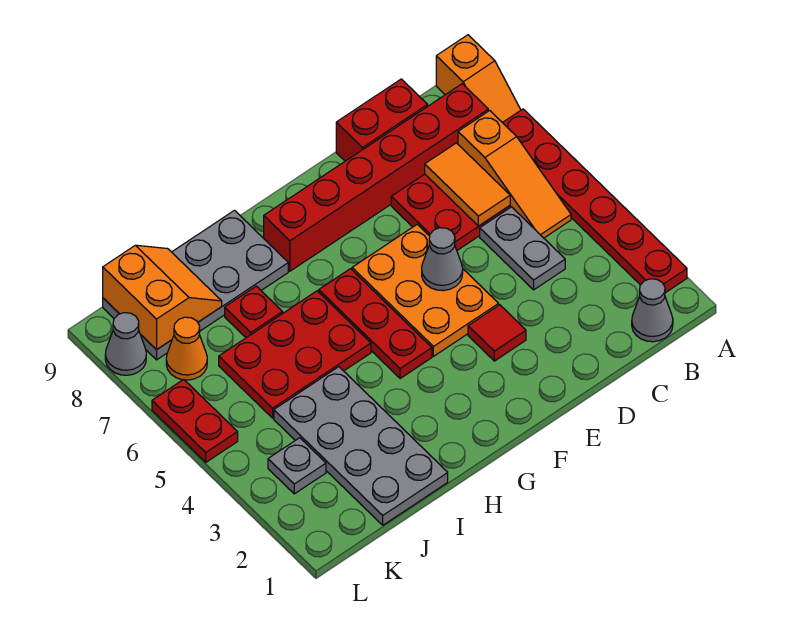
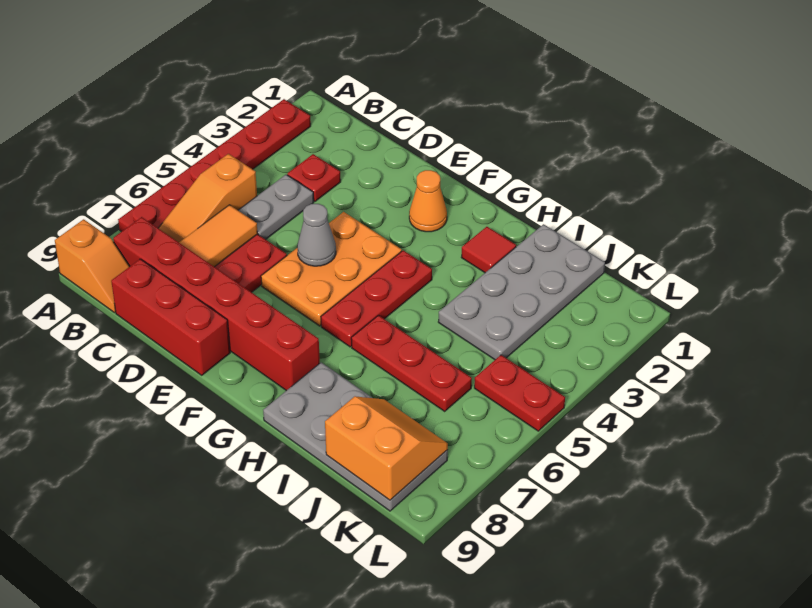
orange slope A8:A9 level 1 top 9 -> orange slope A9:B9 level 1 top A
grey cone B1 level 1 -> none
orange slope B5:B7 level 1 top 7 -> orange slope B5:B7 level 1 top 5
red brick C9:D9 level 1 -> red brick C9:E9 level 1
red tile E3 level 1 -> red tile H2 level 1
red plate H5:J6 level 1 -> red plate H6:J6 level 1
red plate I7 level 1 -> red plate C3 level 1
orange slope J8:K9 level 2 top K -> orange slope J8:K9 level 2 top 9
grey plate K3 level 1 -> none
orange cone K7 level 1 -> orange cone F2 level 1
red plate L5:L6 level 1 -> red plate K5:L5 level 1
grey cone L8 level 1 -> none

